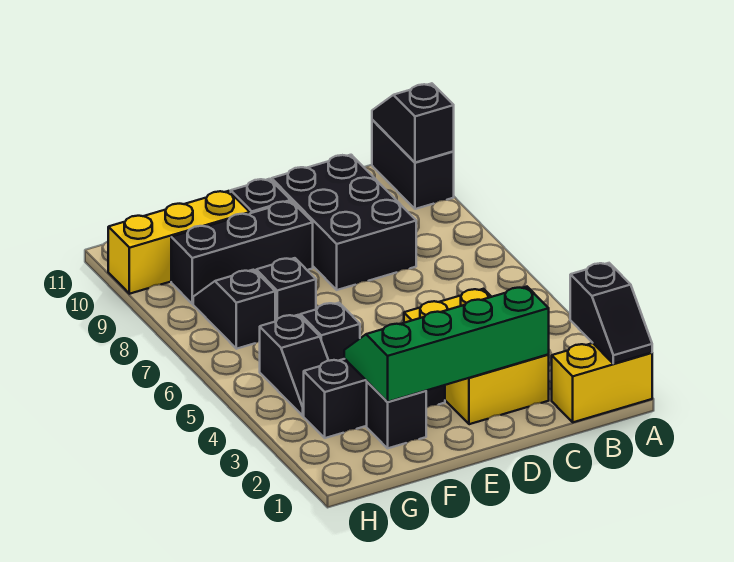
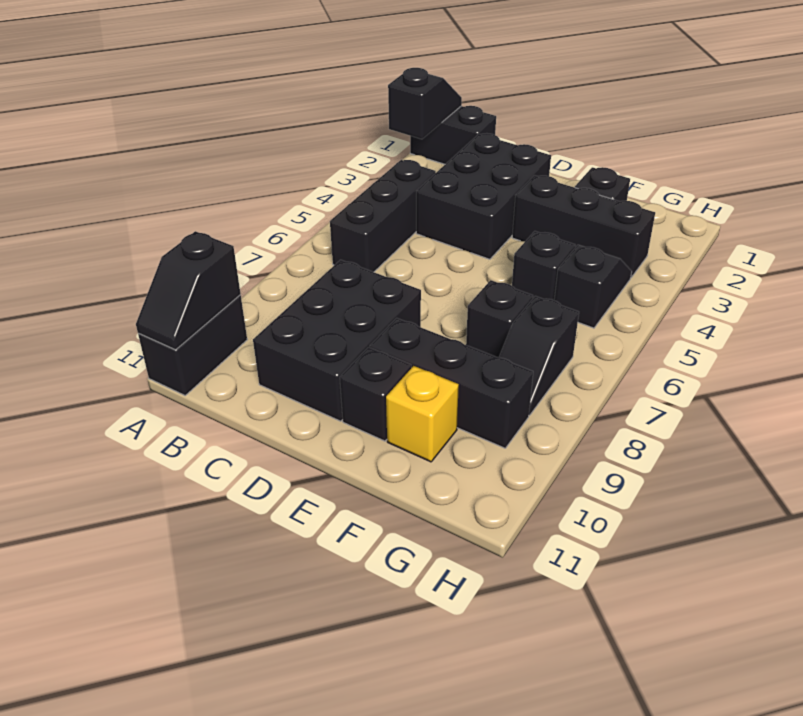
yellow brick A1:B1 level 1 -> black brick A1:B1 level 1
none -> black brick B4:B6 level 1
yellow brick C2:D4 level 1 -> black brick C2:D4 level 1
green slope C2:F3 level 2 top 2 -> none
yellow brick F10:H10 level 1 -> yellow brick F10 level 1

